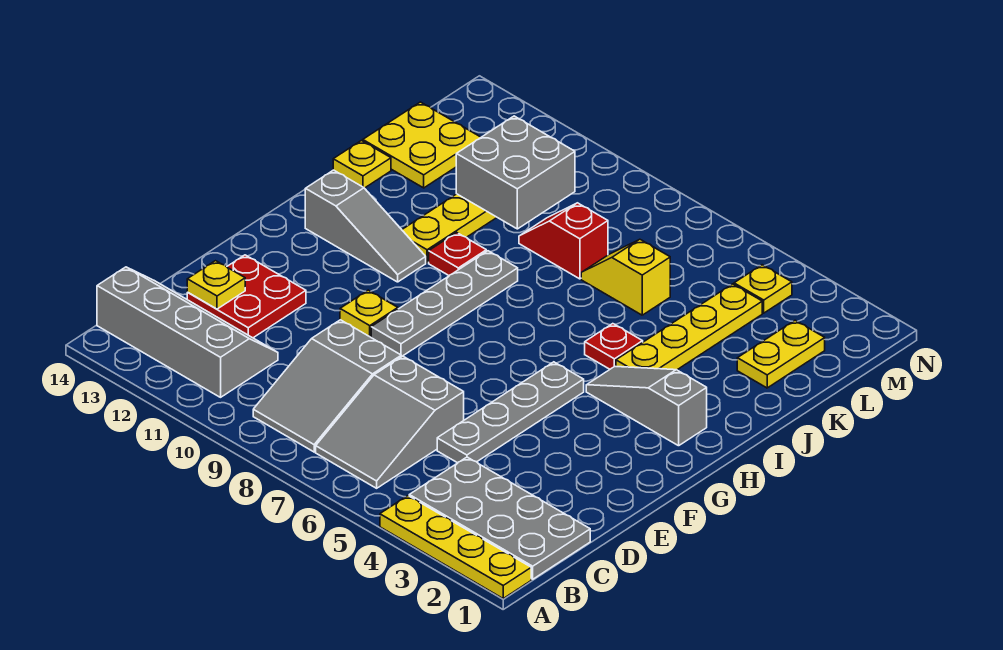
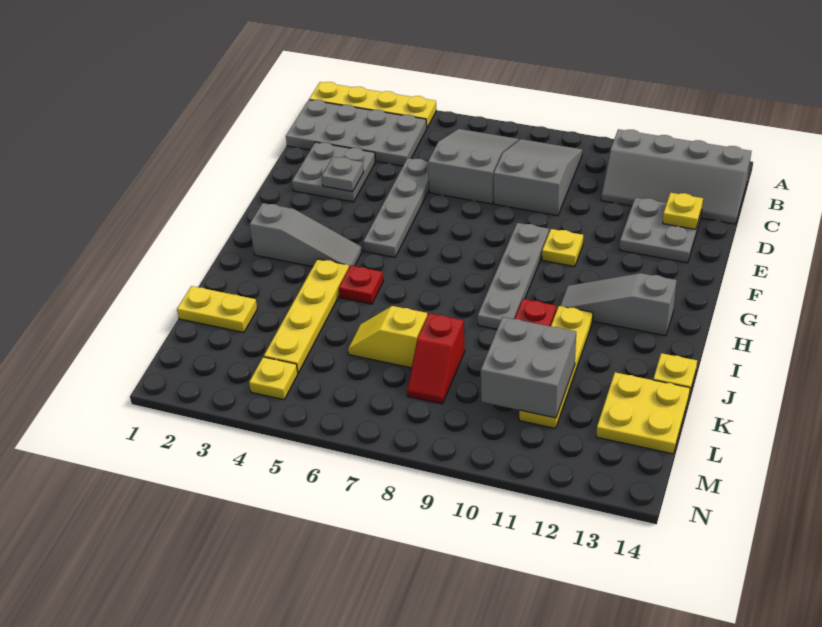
none -> grey plate D2:E3 level 1
red plate D12:E13 level 1 -> grey plate D12:E13 level 1
none -> grey plate E3 level 2
yellow plate K2:L2 level 1 -> yellow plate K1:K2 level 1
yellow slope K6:K7 level 1 top 6 -> yellow slope K6:K7 level 1 top 7
red slope K8:K9 level 1 top 8 -> red slope K8:L8 level 1 top K

